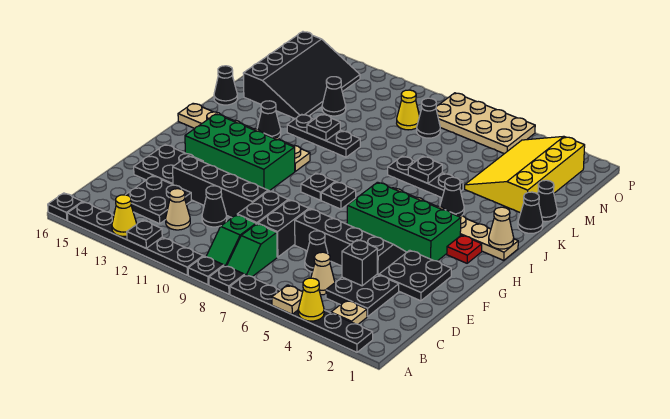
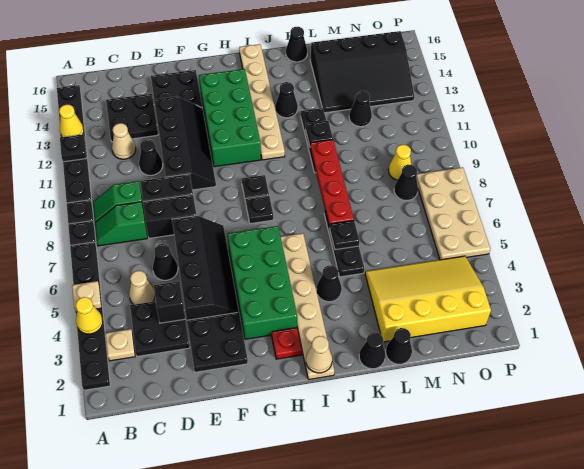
black plate A16 level 1 -> none
none -> red plate K7:K10 level 2

